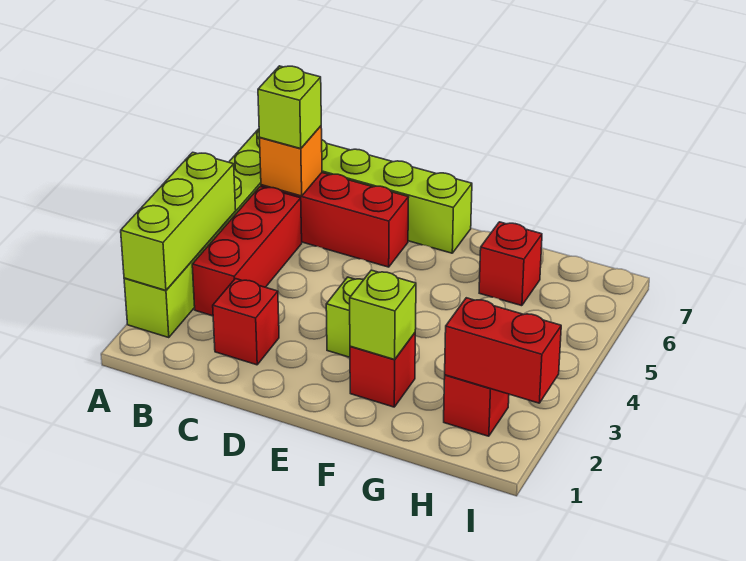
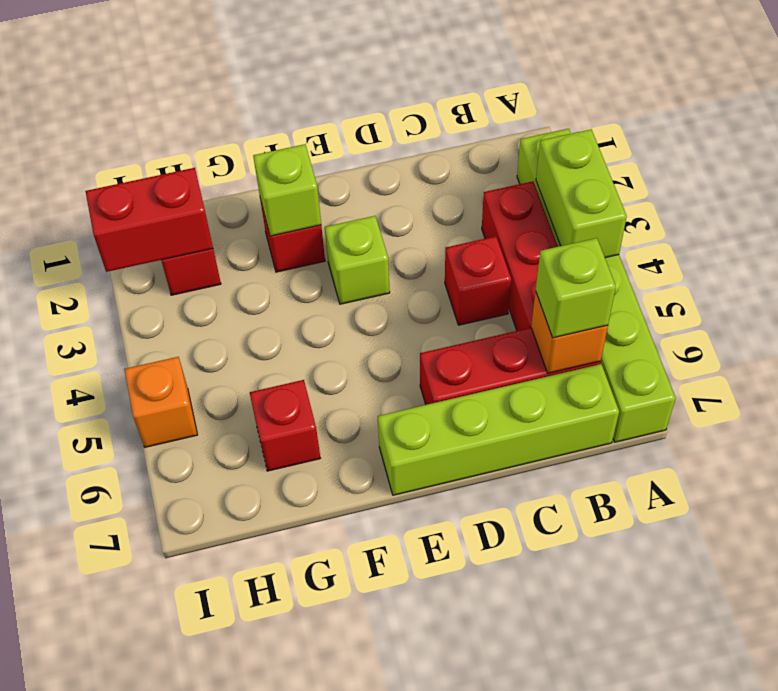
lime brick A2:A4 level 2 -> lime brick A3:A4 level 2
red brick C2 level 1 -> red brick C4 level 1
none -> orange brick I5 level 1

